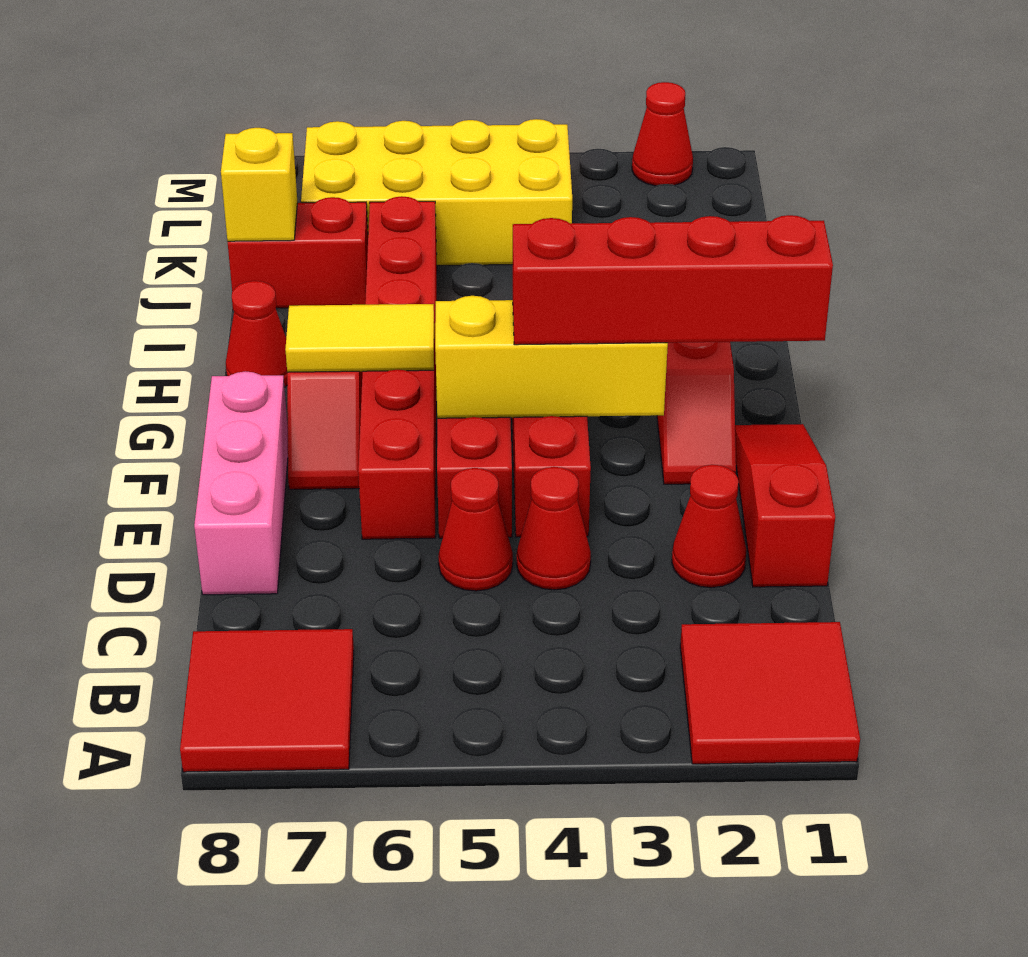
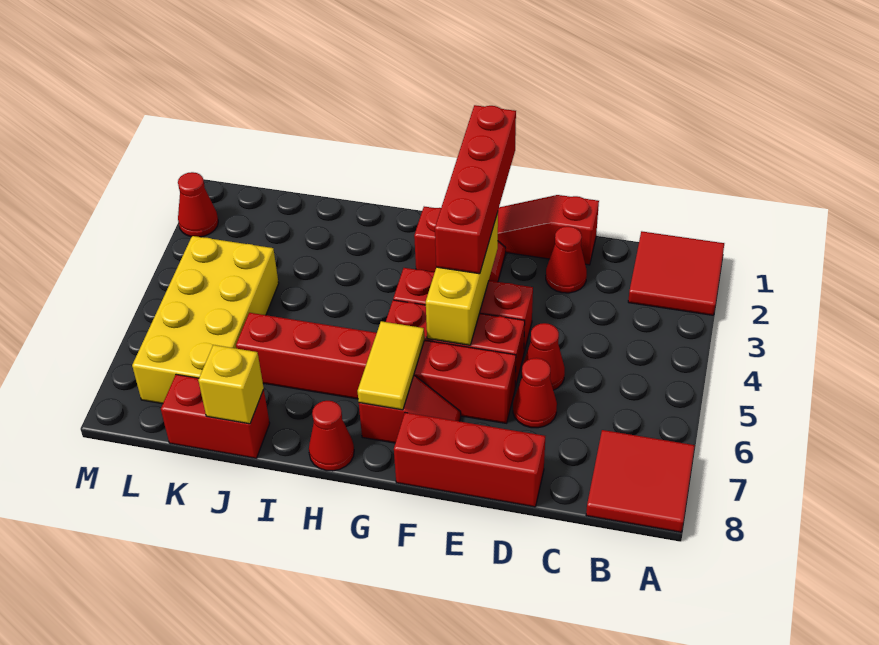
red cone D4 level 1 -> red cone D6 level 1
pink brick D8:F8 level 1 -> red brick D8:F8 level 1
red brick J7:J8 level 1 -> red brick J8:K8 level 1

